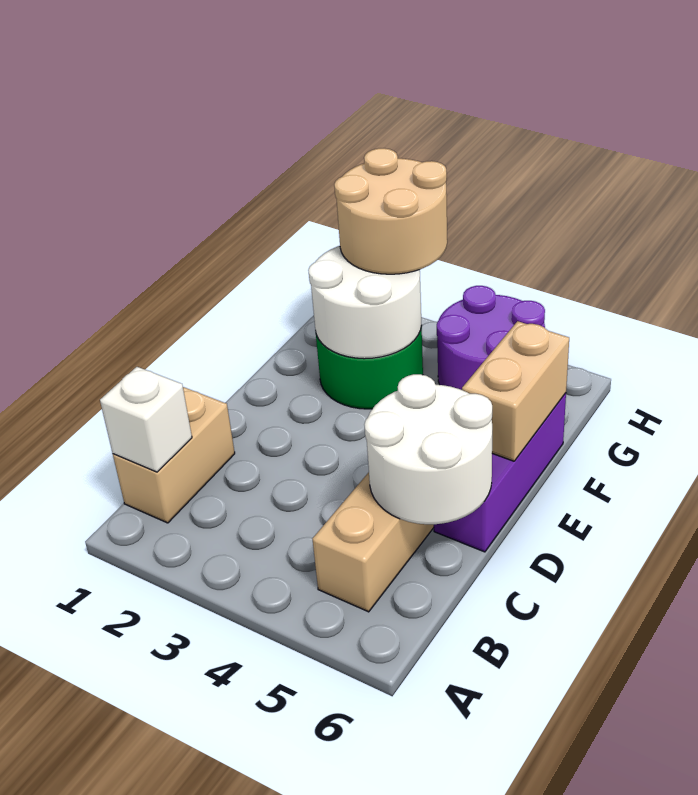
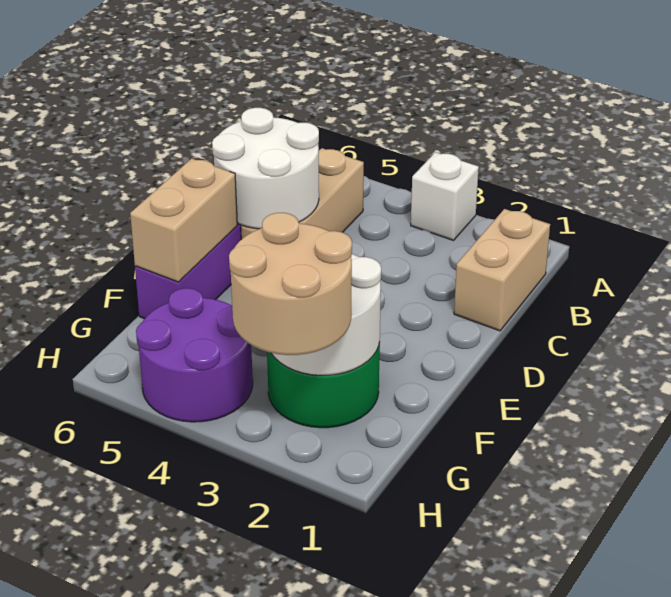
white brick B1 level 2 -> white brick A3 level 1

